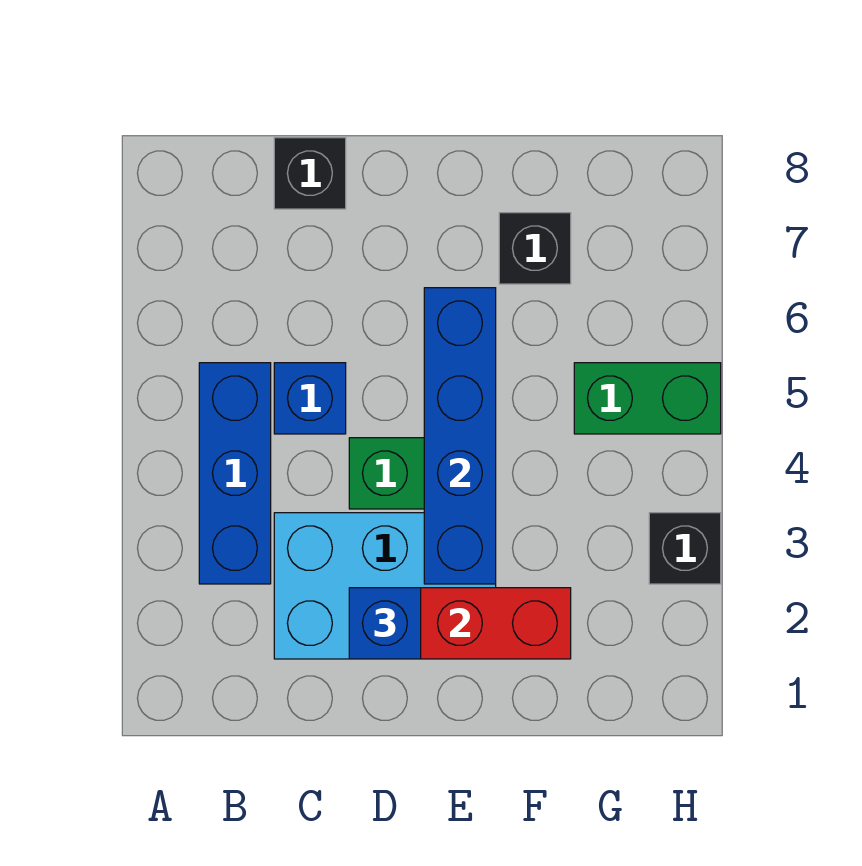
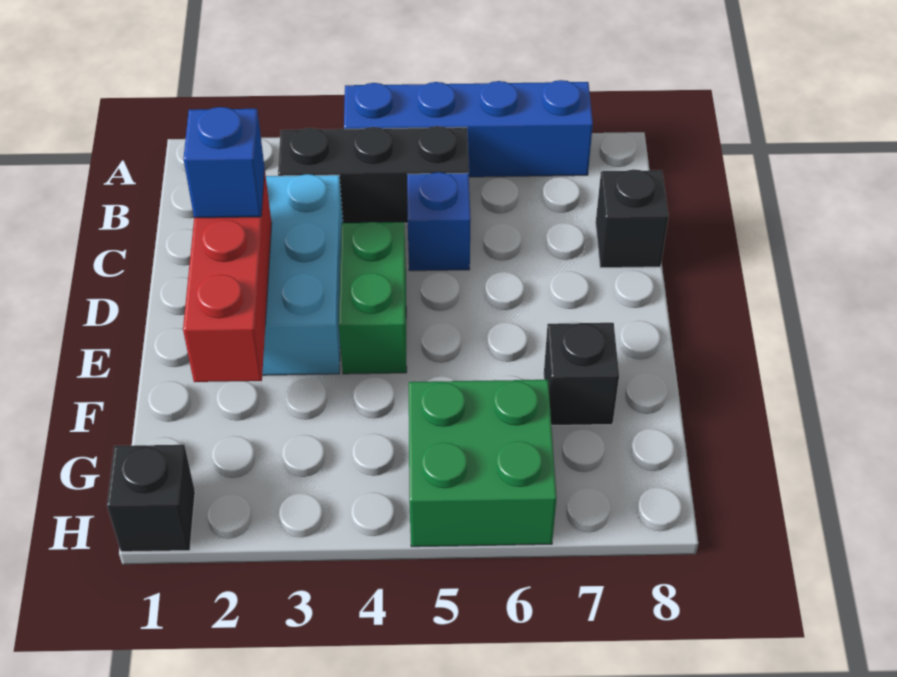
blue brick B3:B5 level 1 -> black brick B3:B5 level 1
blue brick E3:E6 level 2 -> blue brick A4:A7 level 1
green brick G5:H5 level 1 -> green brick G5:H6 level 1
black brick H3 level 1 -> black brick H1 level 1

